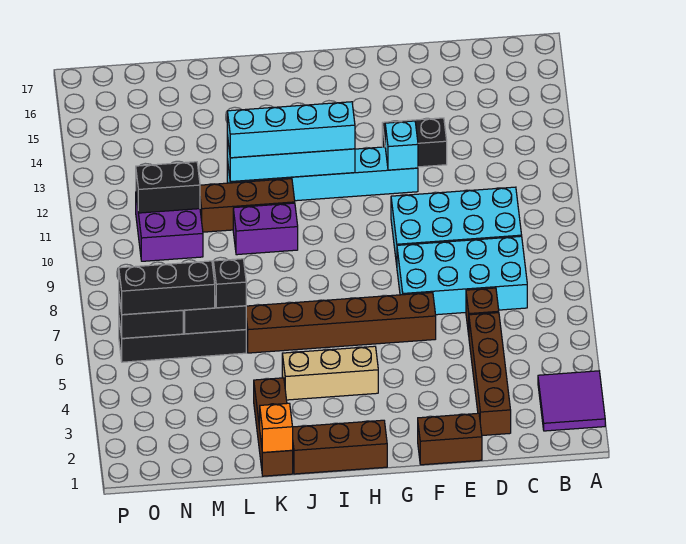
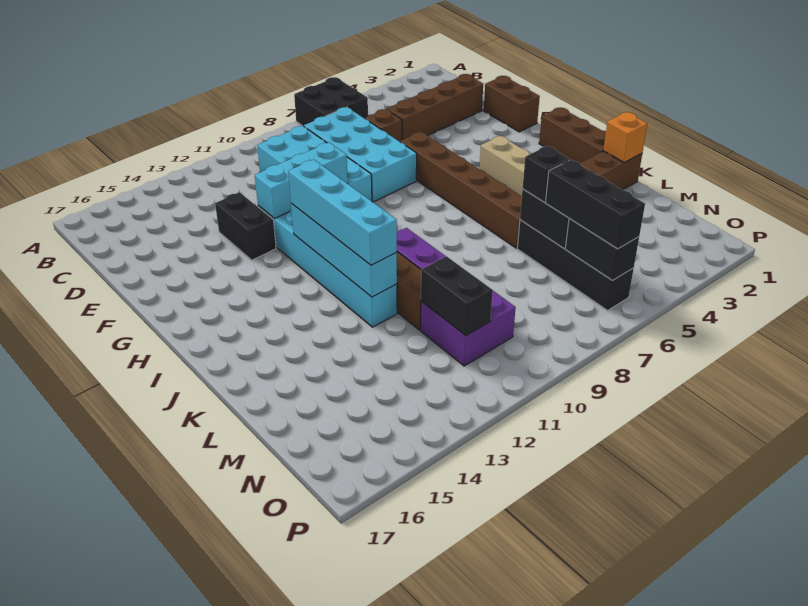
purple tile A2:B3 level 1 -> none
none -> black brick A6:B7 level 1
cyan brick F12 level 2 -> cyan brick F10:F12 level 2

